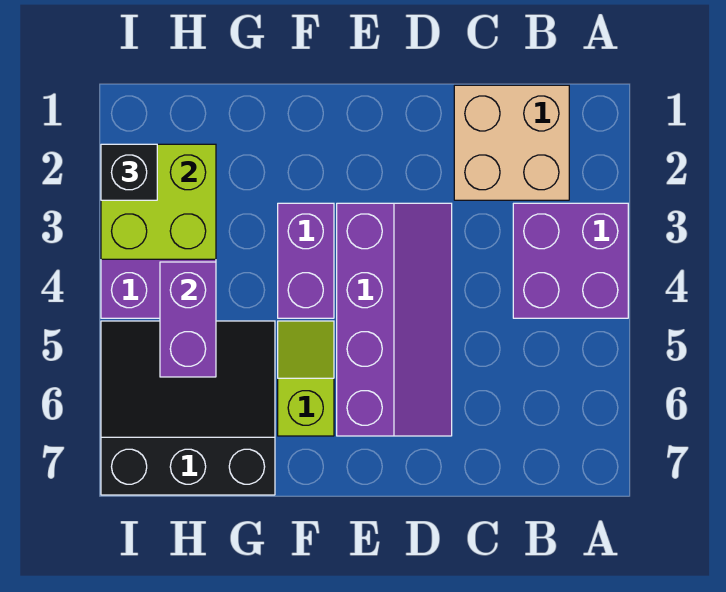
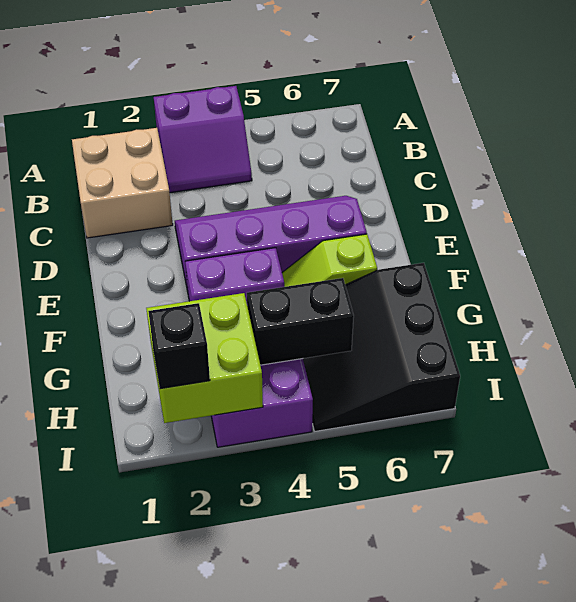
purple brick A3:B4 level 1 -> purple slope A3:B4 level 1 top A
purple brick H4:H5 level 2 -> black brick H4:H5 level 2

